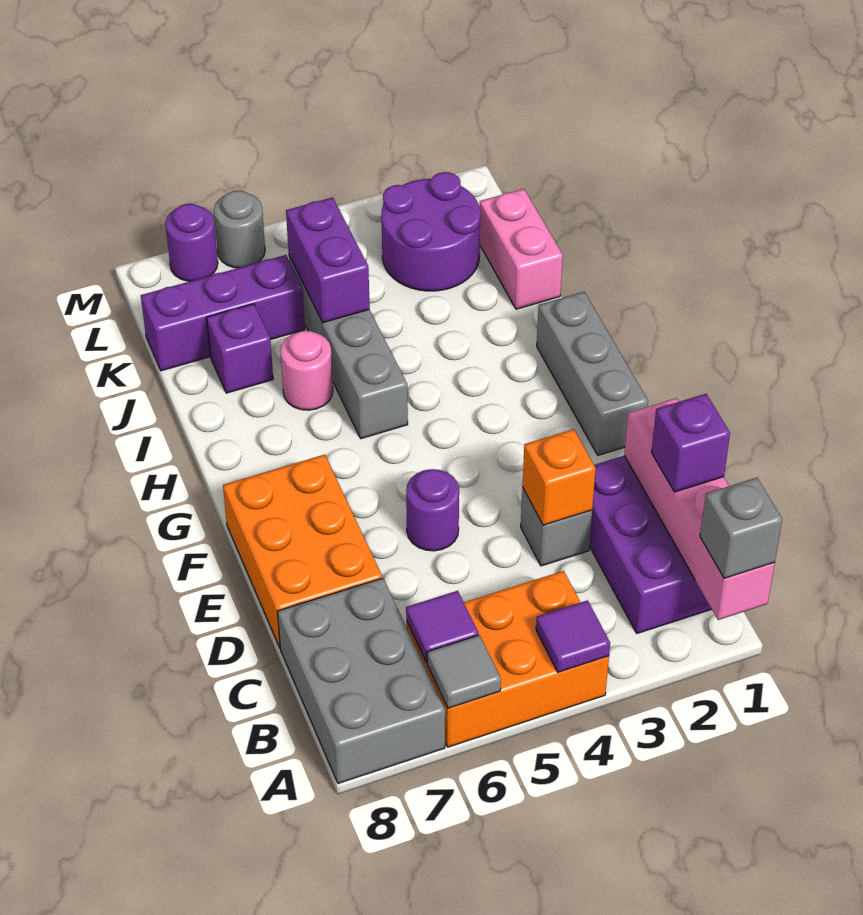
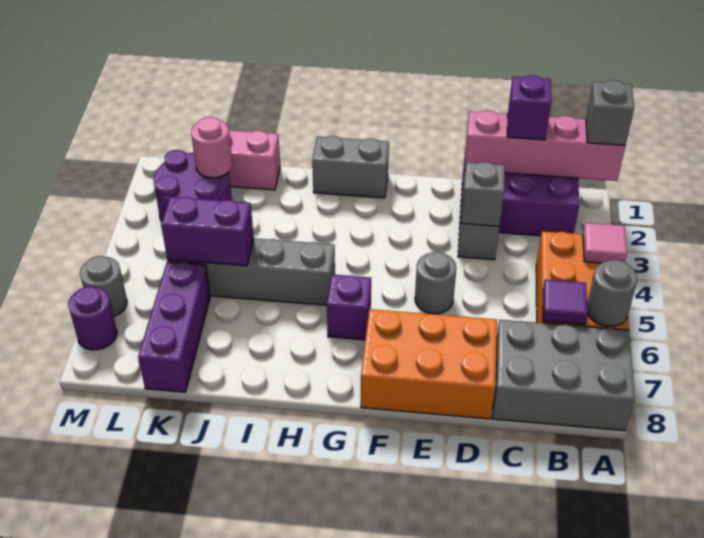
purple tile A4 level 2 -> pink tile A4 level 2
grey tile A6 level 2 -> grey round brick A6 level 2
orange brick D3 level 2 -> grey brick D3 level 2
purple round brick E5 level 1 -> grey round brick E5 level 1
grey brick F1:H1 level 1 -> grey brick G1:H1 level 1
pink round brick I6 level 1 -> pink round brick K2 level 2
purple brick J7 level 1 -> purple brick G6 level 1

